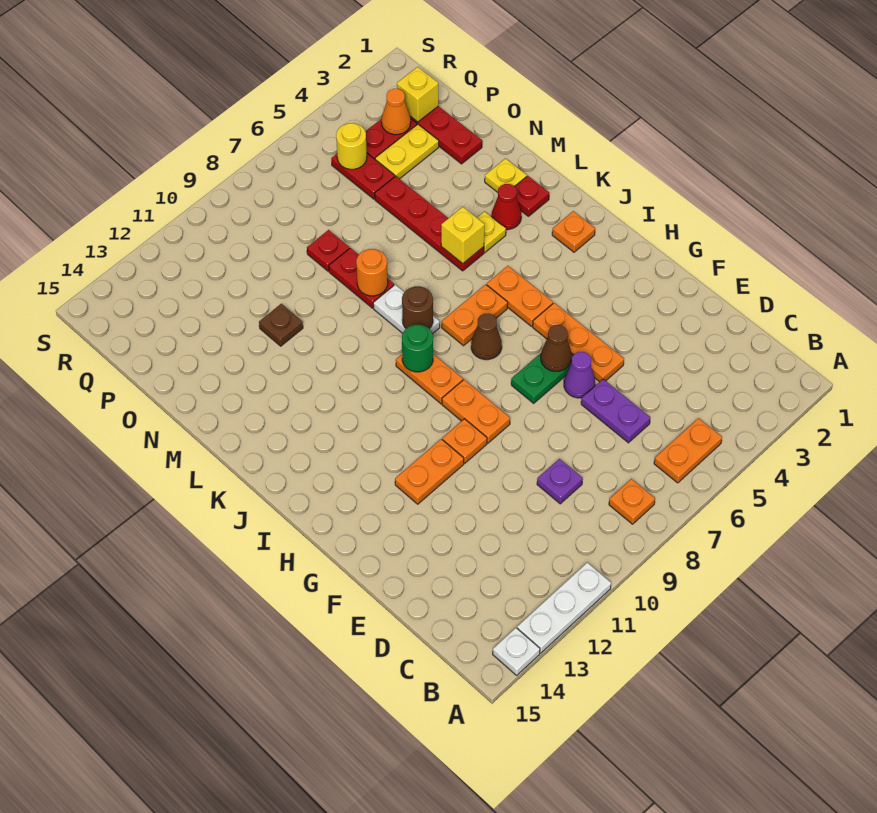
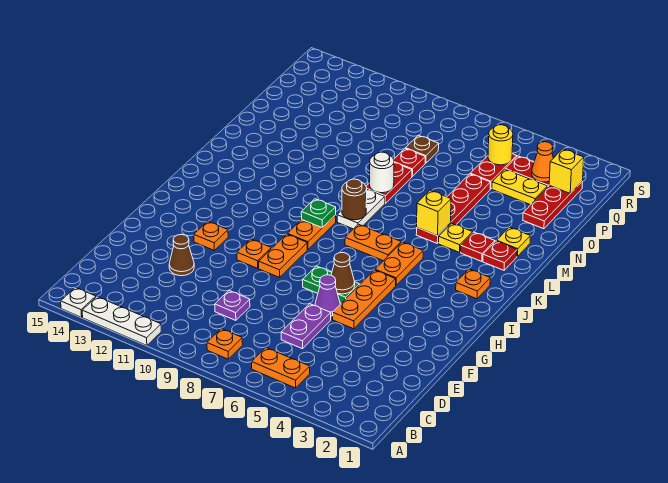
orange plate G11:G12 level 1 -> orange plate G12 level 1
brown cone I7 level 1 -> brown cone E12 level 1
green round brick J9 level 2 -> green plate J9 level 2
red cone L3 level 1 -> red plate L3 level 1
orange round brick M8 level 2 -> white round brick M8 level 2
brown plate N11 level 1 -> brown plate P8 level 1

